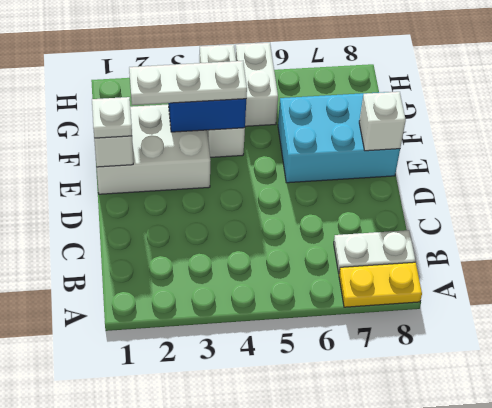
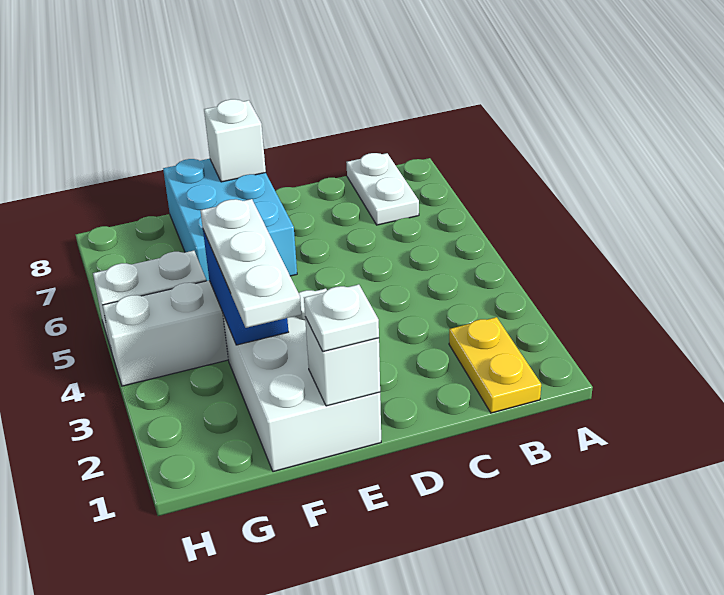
yellow plate A7:A8 level 1 -> yellow plate B1:B2 level 1

